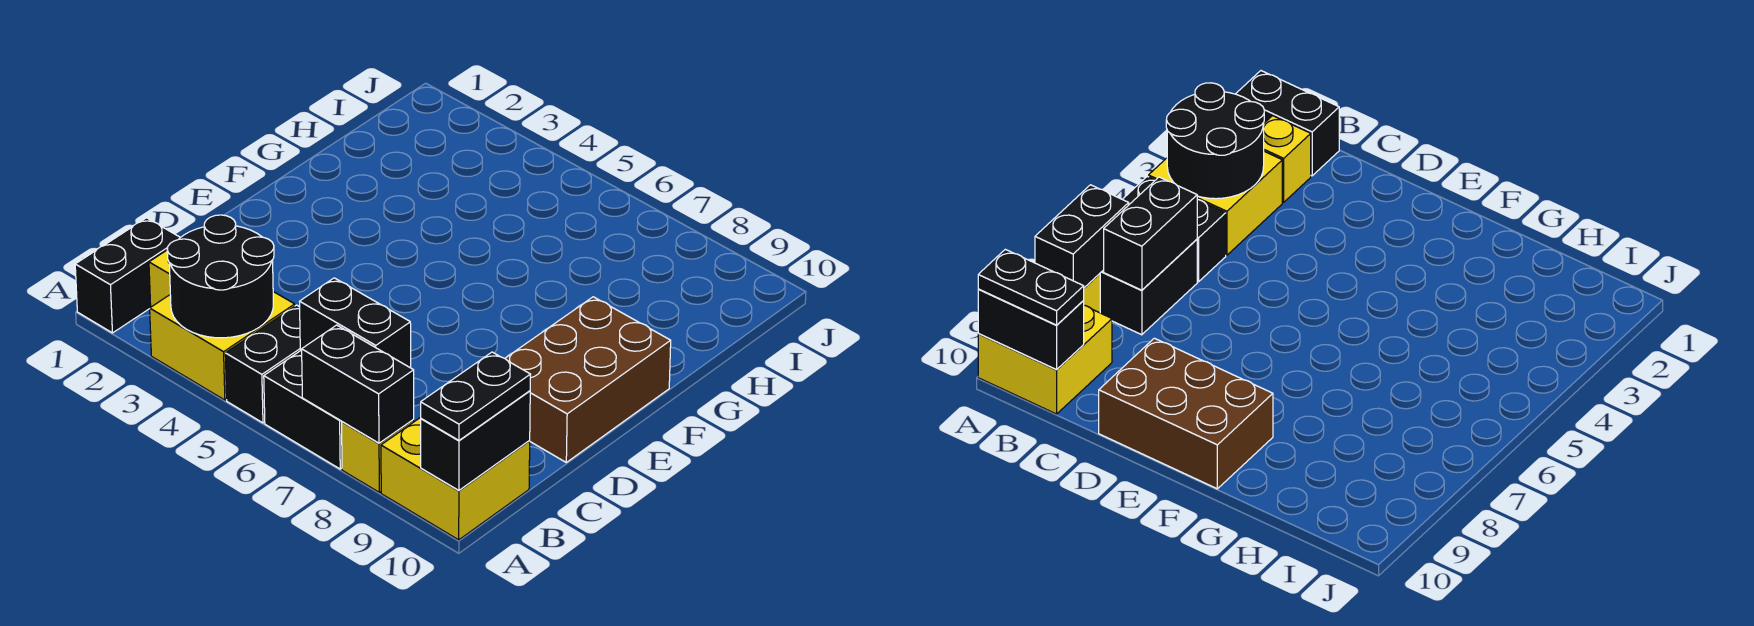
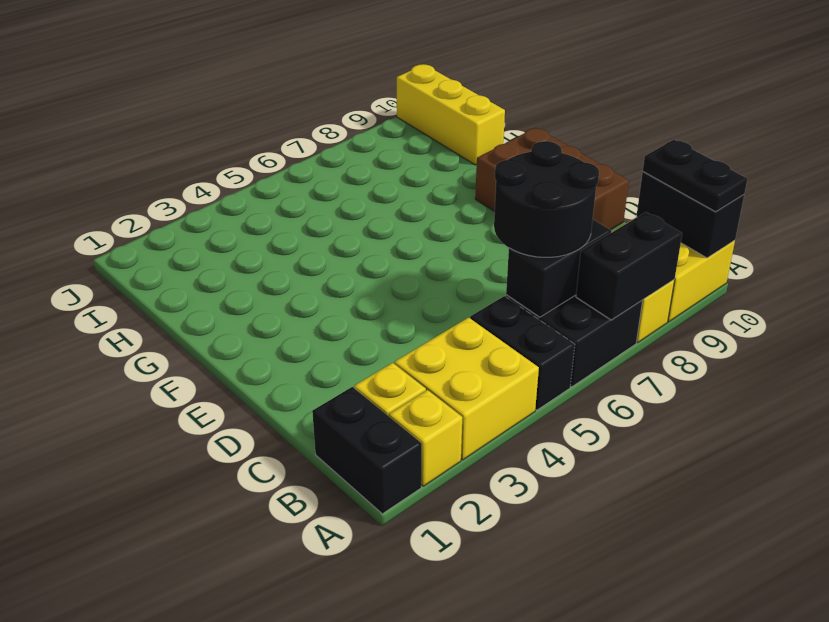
none -> yellow brick A2 level 1
black round brick A3:B4 level 2 -> black round brick B6:C7 level 3
none -> yellow brick H10:J10 level 1

